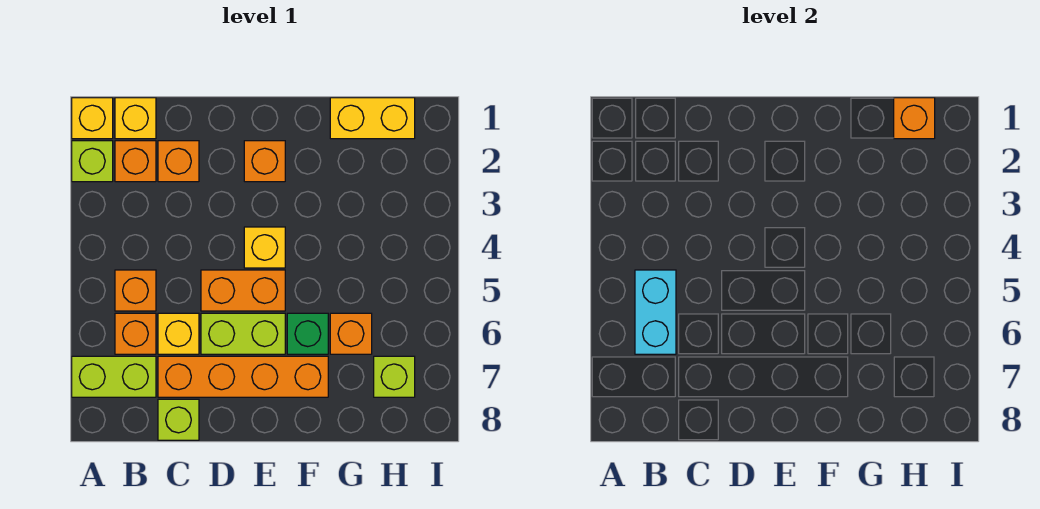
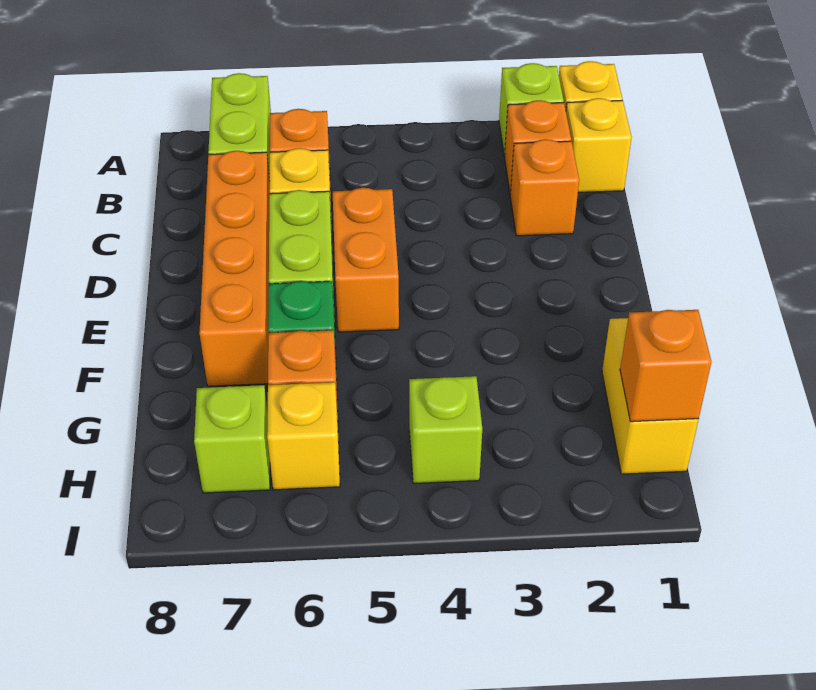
orange brick B5 level 1 -> none
cyan brick B5:B6 level 2 -> none
lime brick C8 level 1 -> lime brick H4 level 1
orange brick E2 level 1 -> none
yellow brick E4 level 1 -> yellow brick H6 level 1

